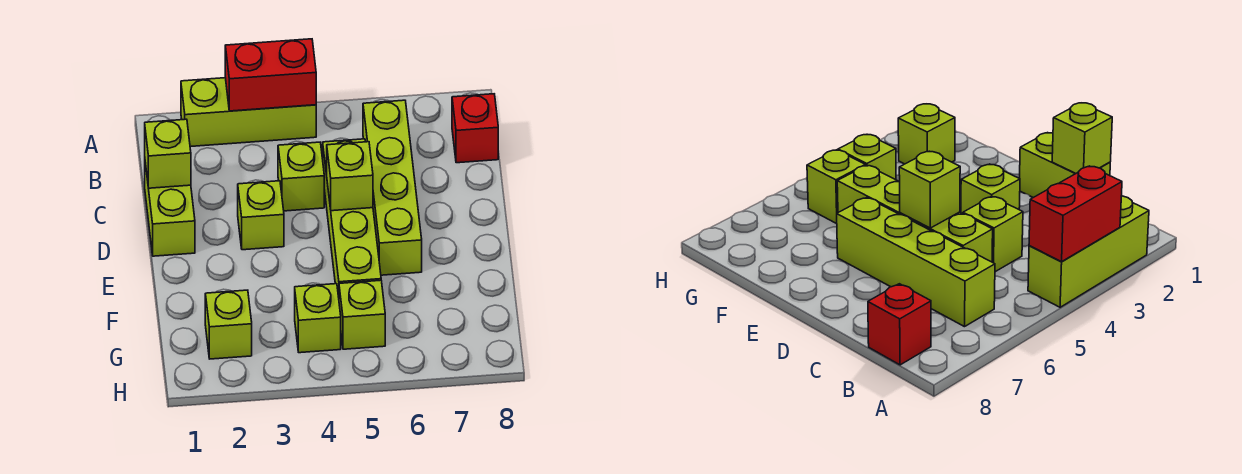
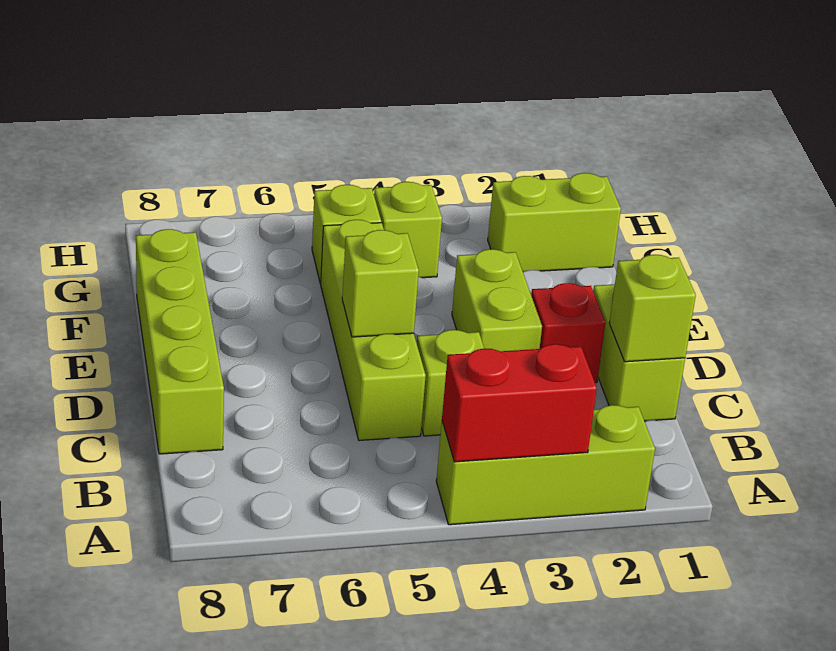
lime brick B6:E6 level 1 -> lime brick C8:F8 level 1
red brick B8 level 1 -> red brick D2 level 1
lime brick D3 level 1 -> lime brick D3:E3 level 1
lime brick G2 level 1 -> lime brick G1:G2 level 1

